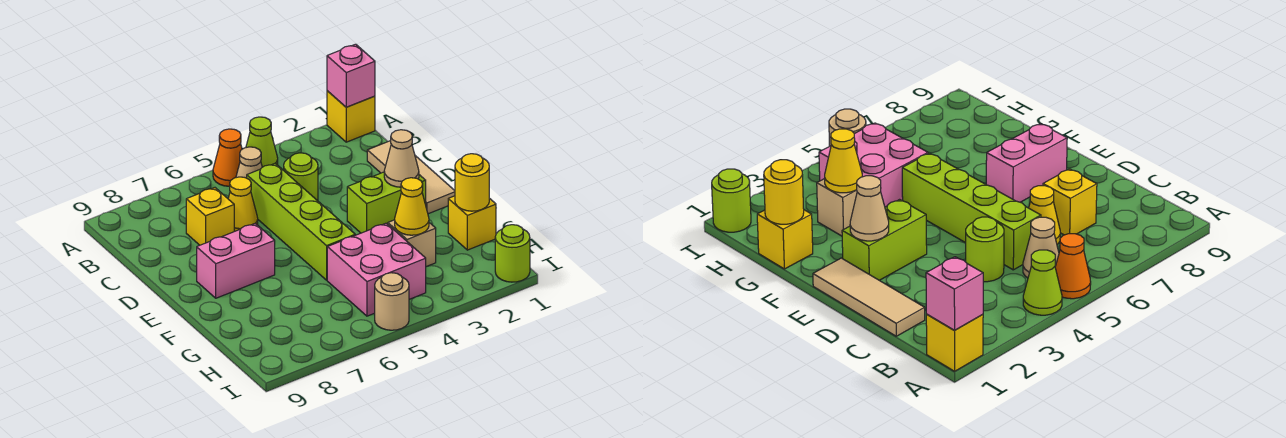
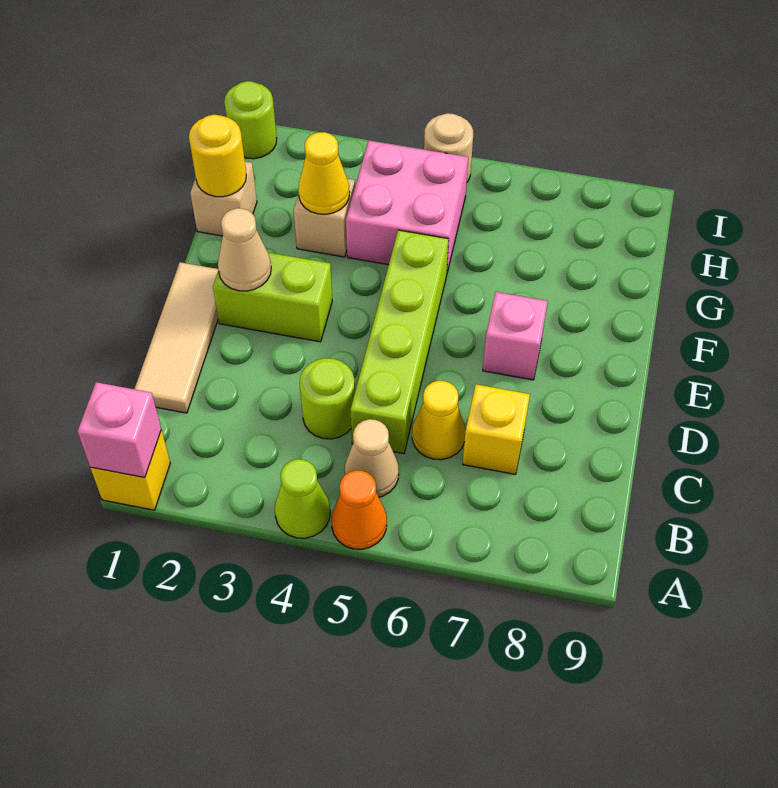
pink brick E7:E8 level 1 -> pink brick E7 level 1
yellow brick G1 level 1 -> tan brick G1 level 1

